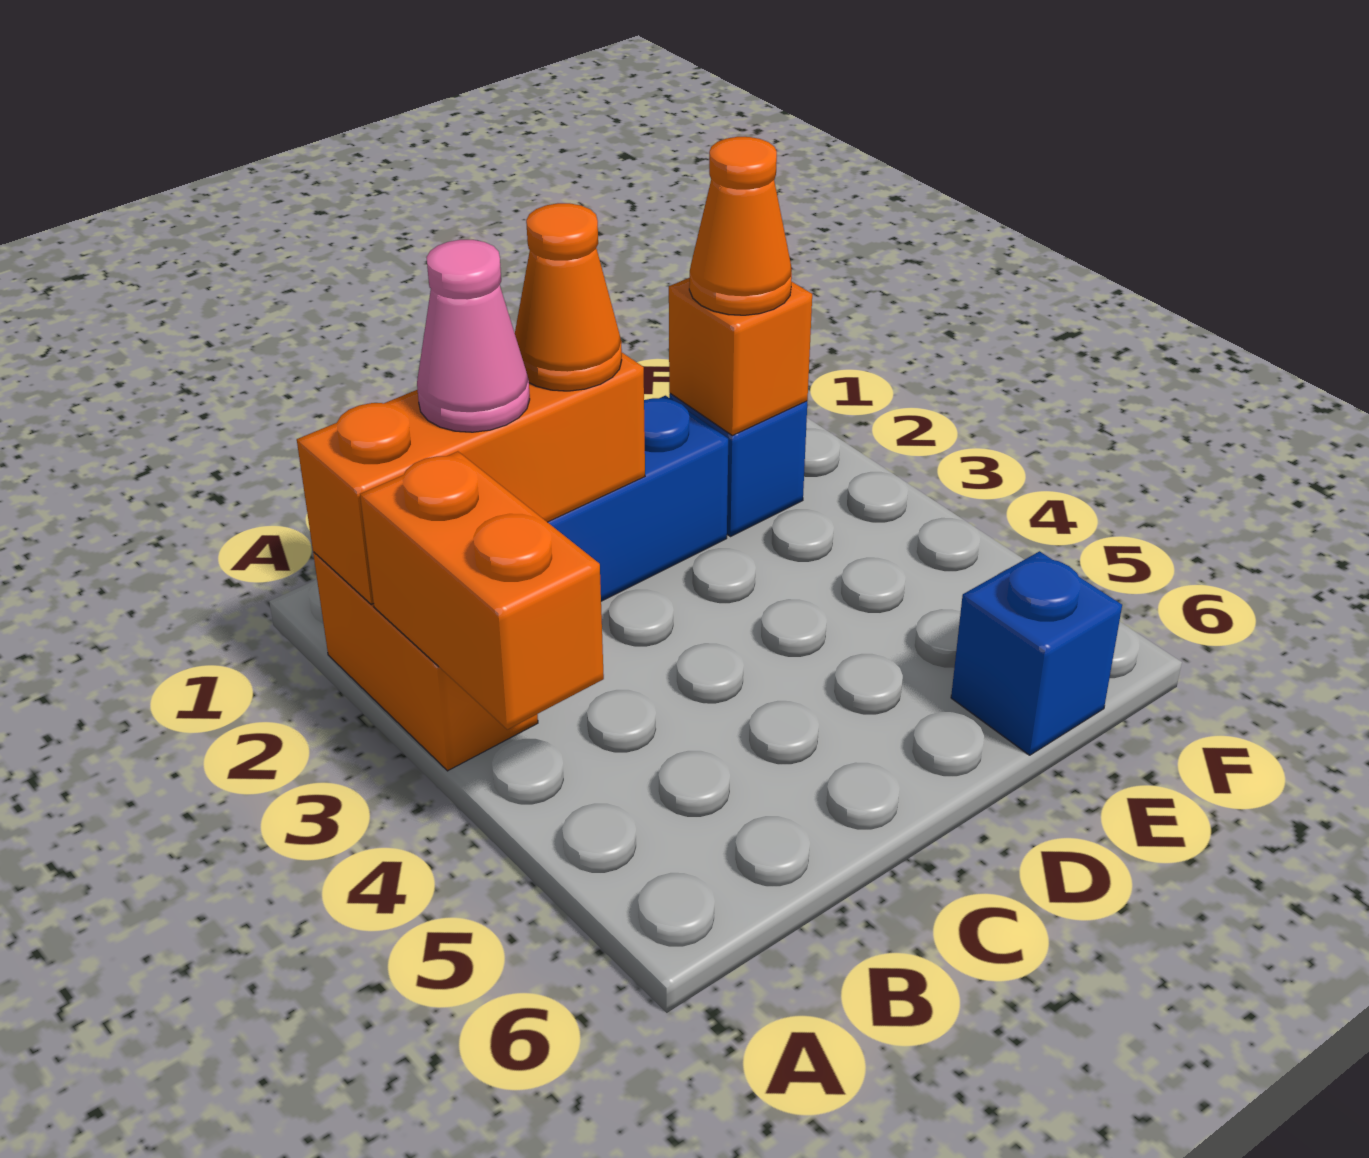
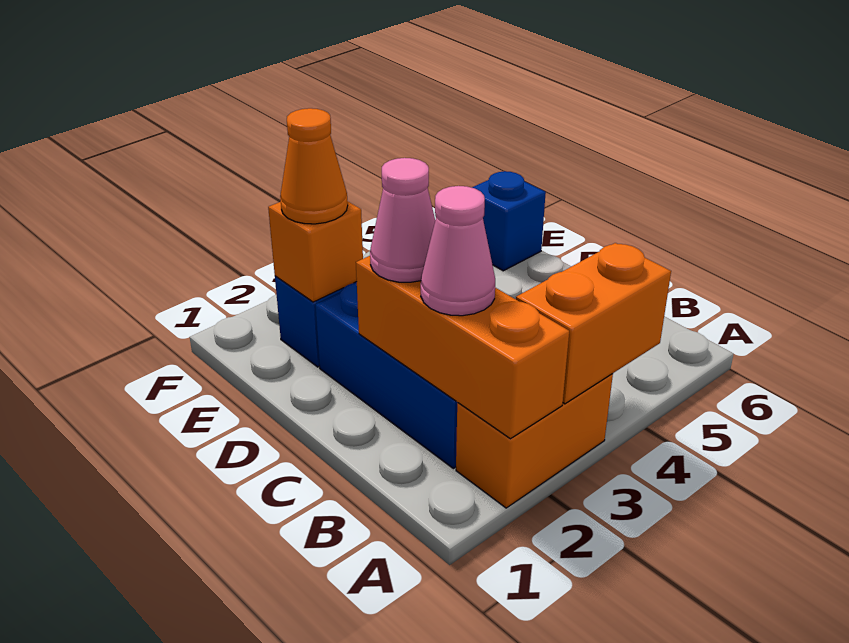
orange cone C2 level 3 -> pink cone C2 level 3

